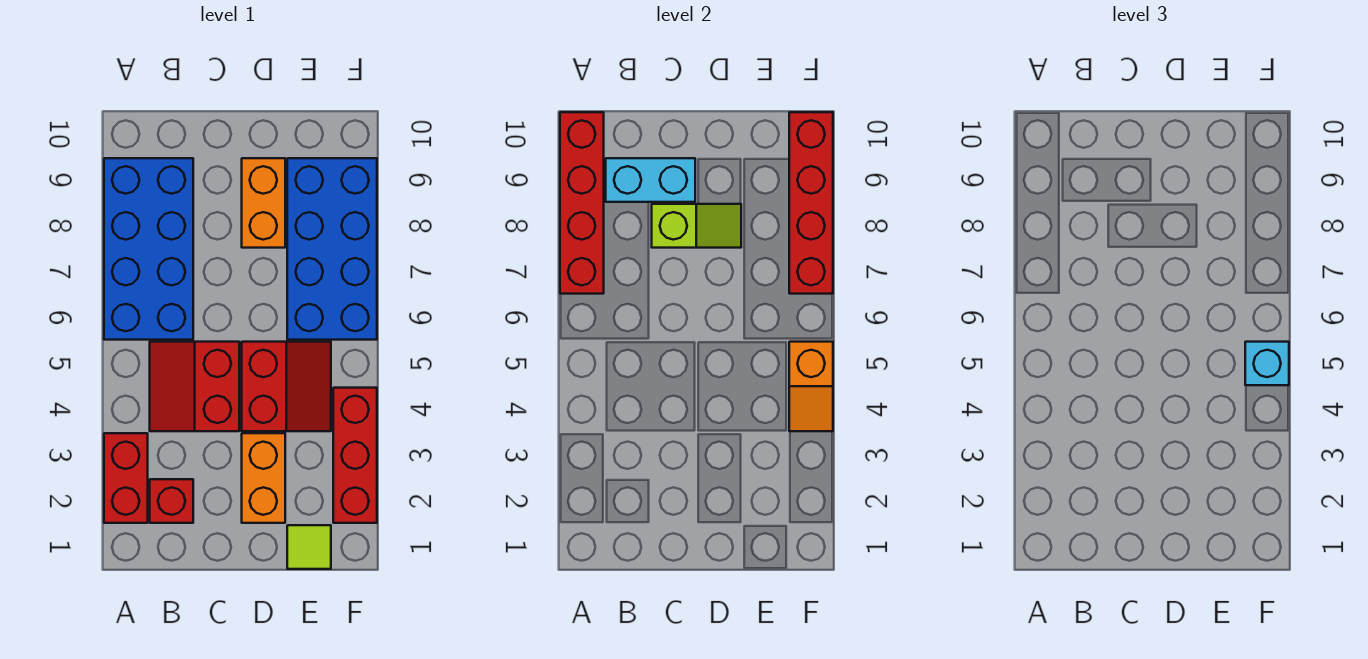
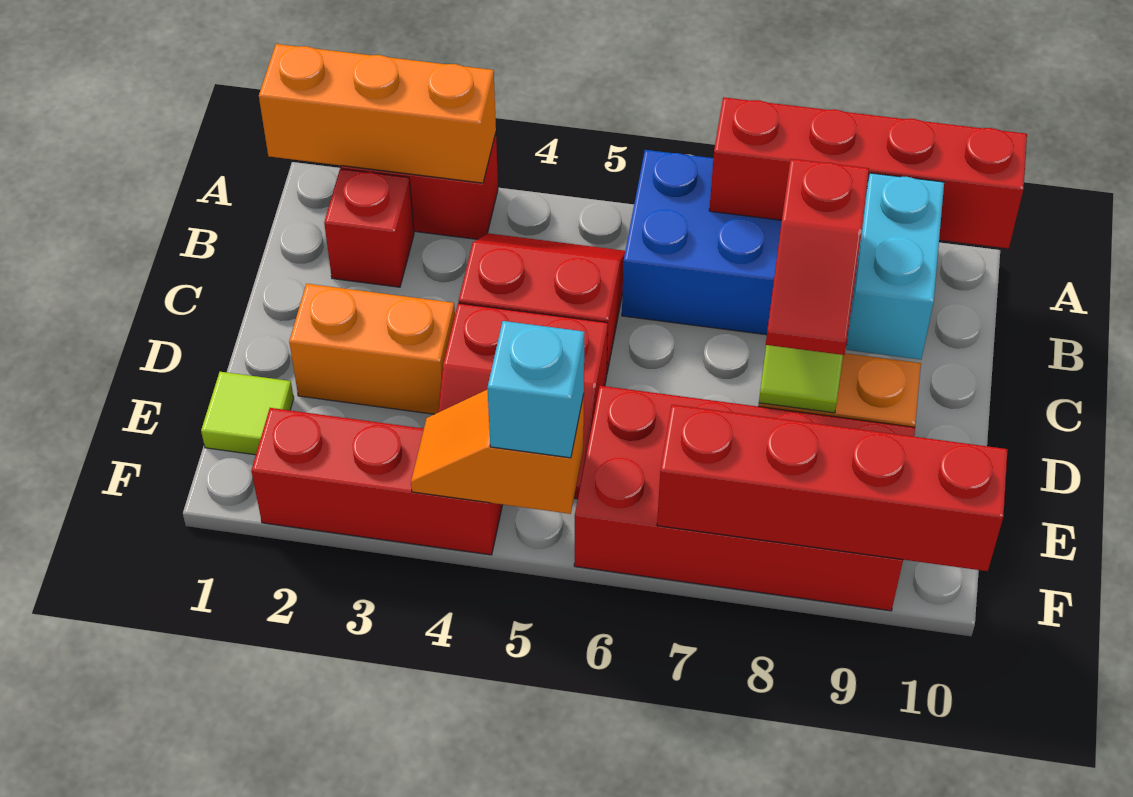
none -> orange brick A1:A3 level 2
none -> red slope C8:D8 level 3 top C
blue brick E6:F9 level 1 -> red brick E6:F9 level 1

